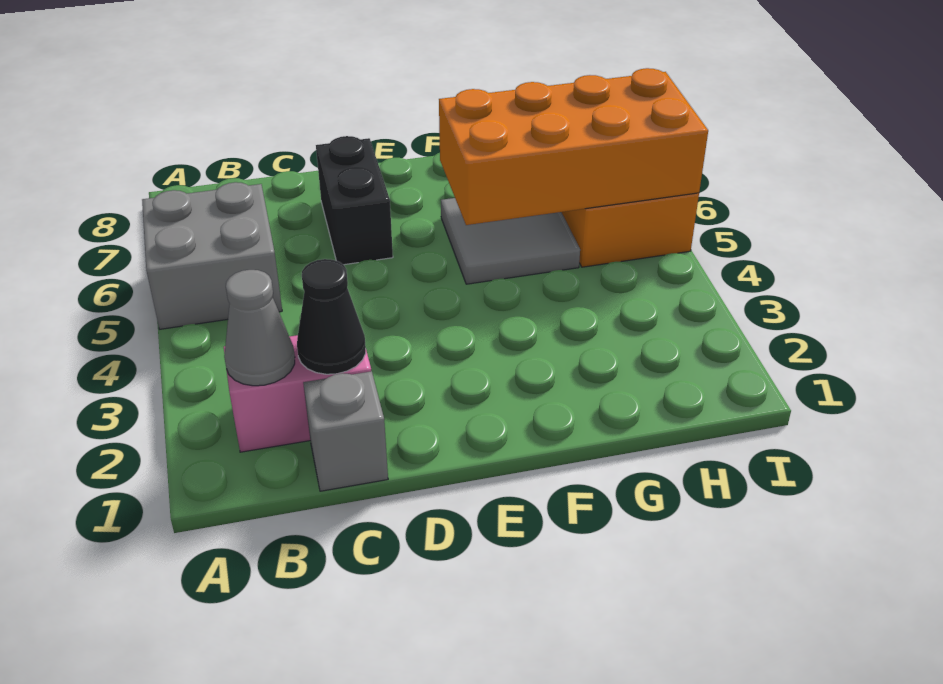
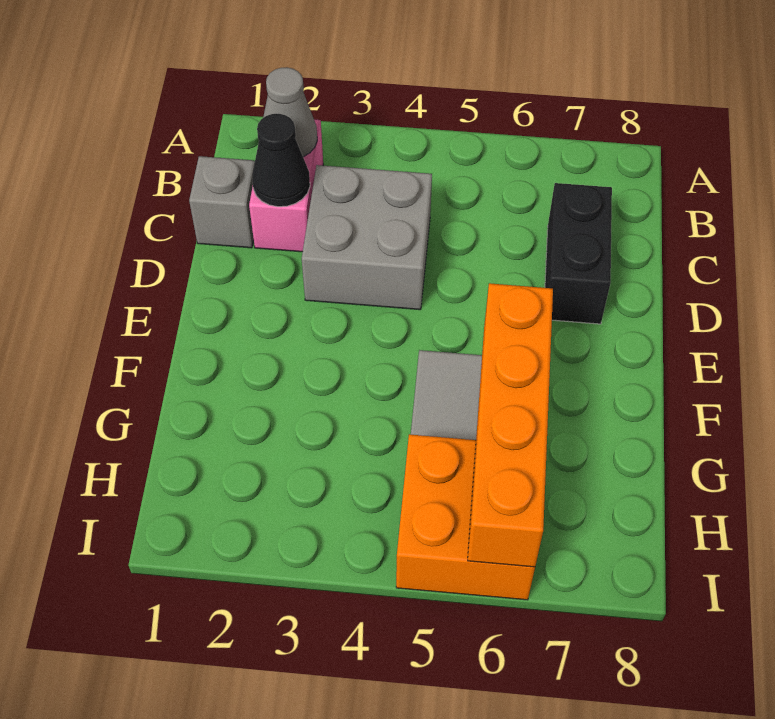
grey brick A5:B6 level 1 -> grey brick C3:D4 level 1
black brick D6:D7 level 1 -> black brick C7:D7 level 1
orange brick F5:I6 level 2 -> orange brick F6:I6 level 2

